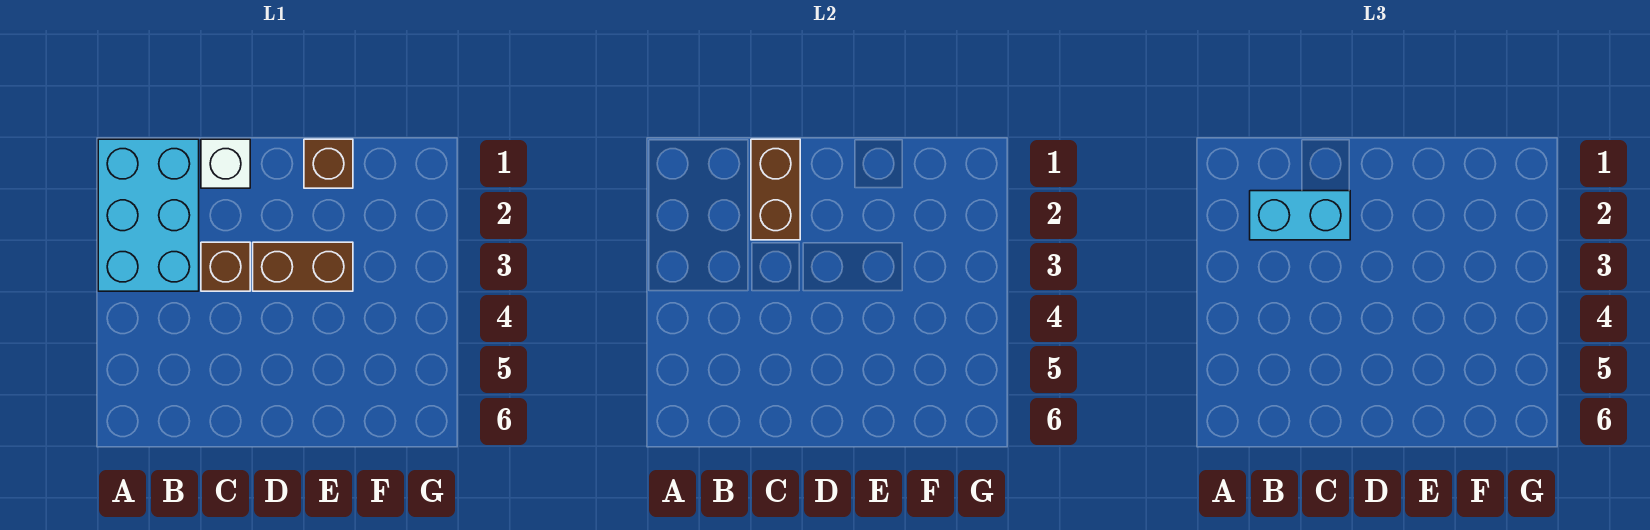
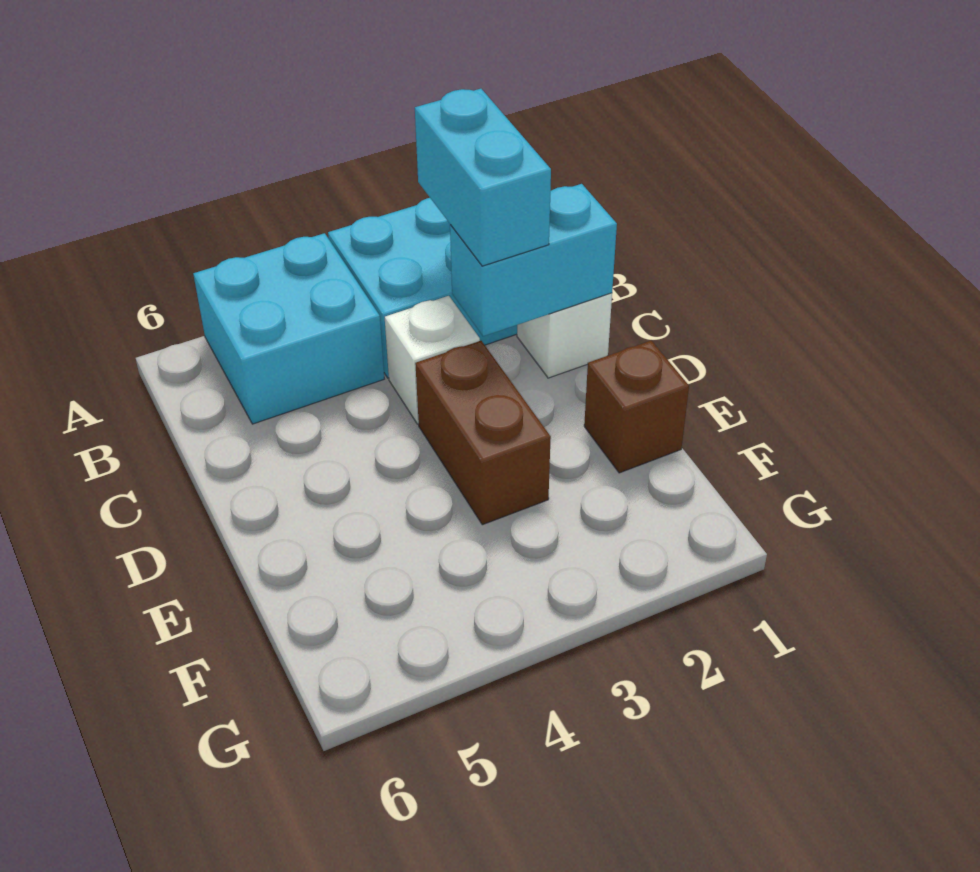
none -> cyan brick A4:B5 level 1
brown brick C1:C2 level 2 -> cyan brick C1:C2 level 2
brown brick C3 level 1 -> white brick C3 level 1

